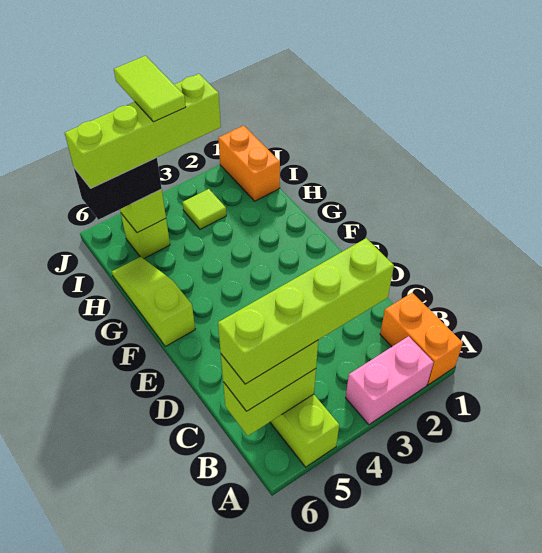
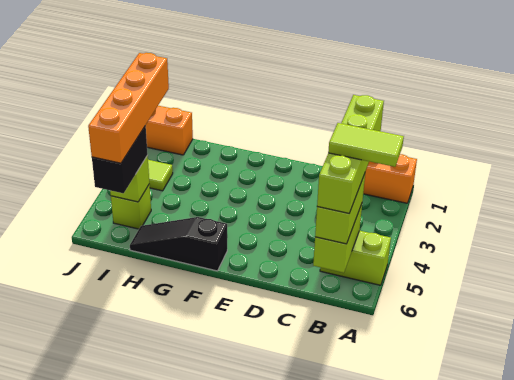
pink brick A2:A3 level 1 -> none
lime slope F6:H6 level 1 top F -> black slope F6:H6 level 1 top F
lime brick I3:I6 level 4 -> orange brick I3:I6 level 4
lime tile I4:J4 level 5 -> lime tile A5:B5 level 5

